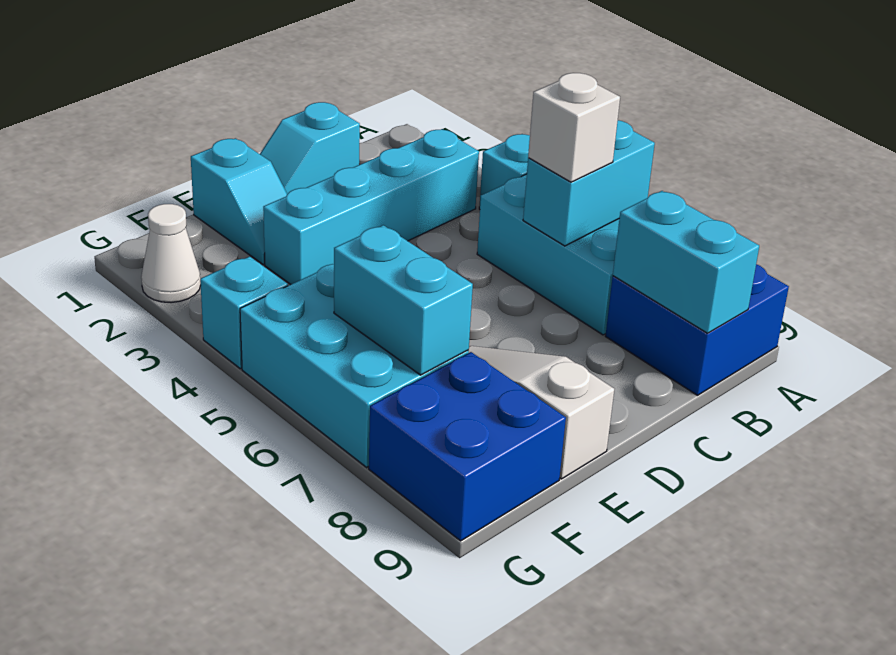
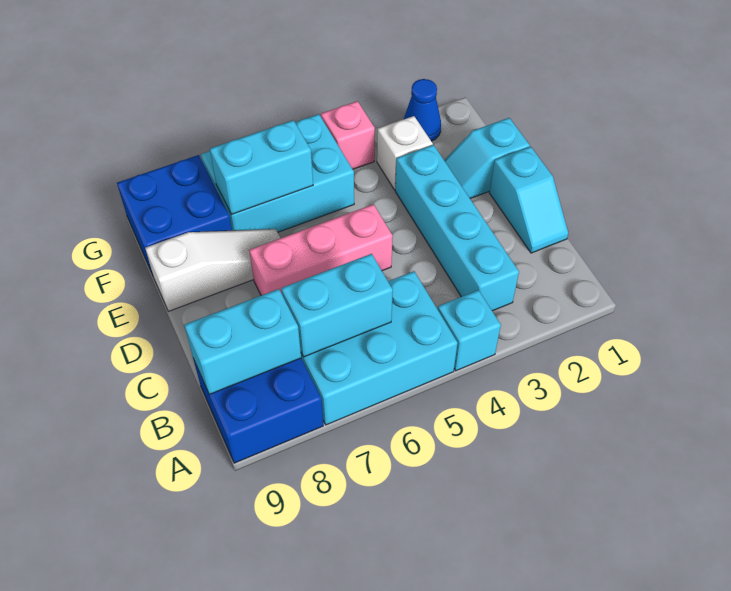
cyan brick A6:B6 level 2 -> cyan brick B6:B7 level 2
white brick B6 level 3 -> white brick F3 level 1
cyan slope C1:D1 level 1 top C -> cyan slope C1:D1 level 1 top D
none -> pink brick D5:D7 level 1
white cone G2 level 1 -> blue cone G2 level 1
cyan brick G4 level 1 -> pink brick G4 level 1

